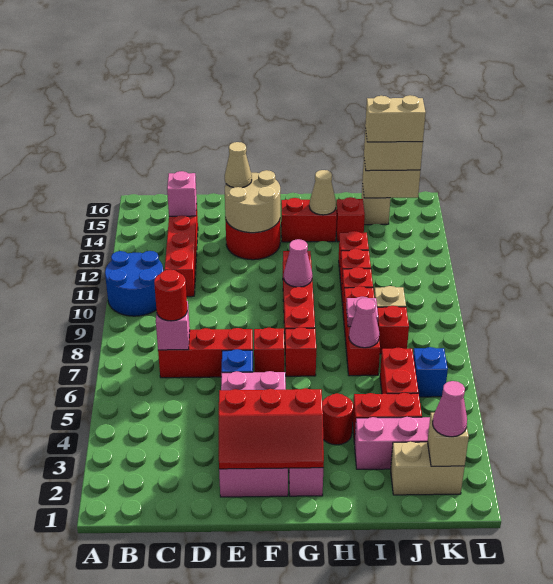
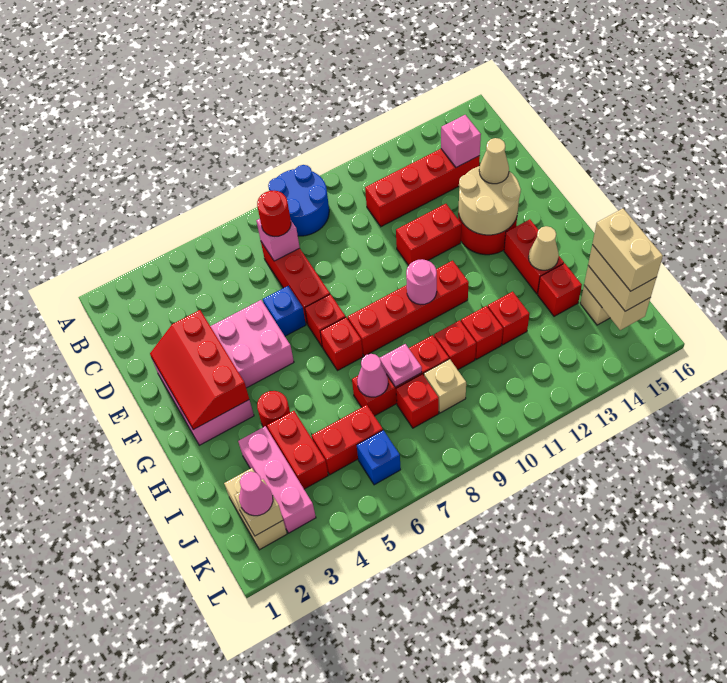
blue round brick A10:B11 level 1 -> blue round brick A8:B9 level 1
none -> red brick E11:E12 level 1
pink cone G10 level 2 -> pink round brick G10 level 2

